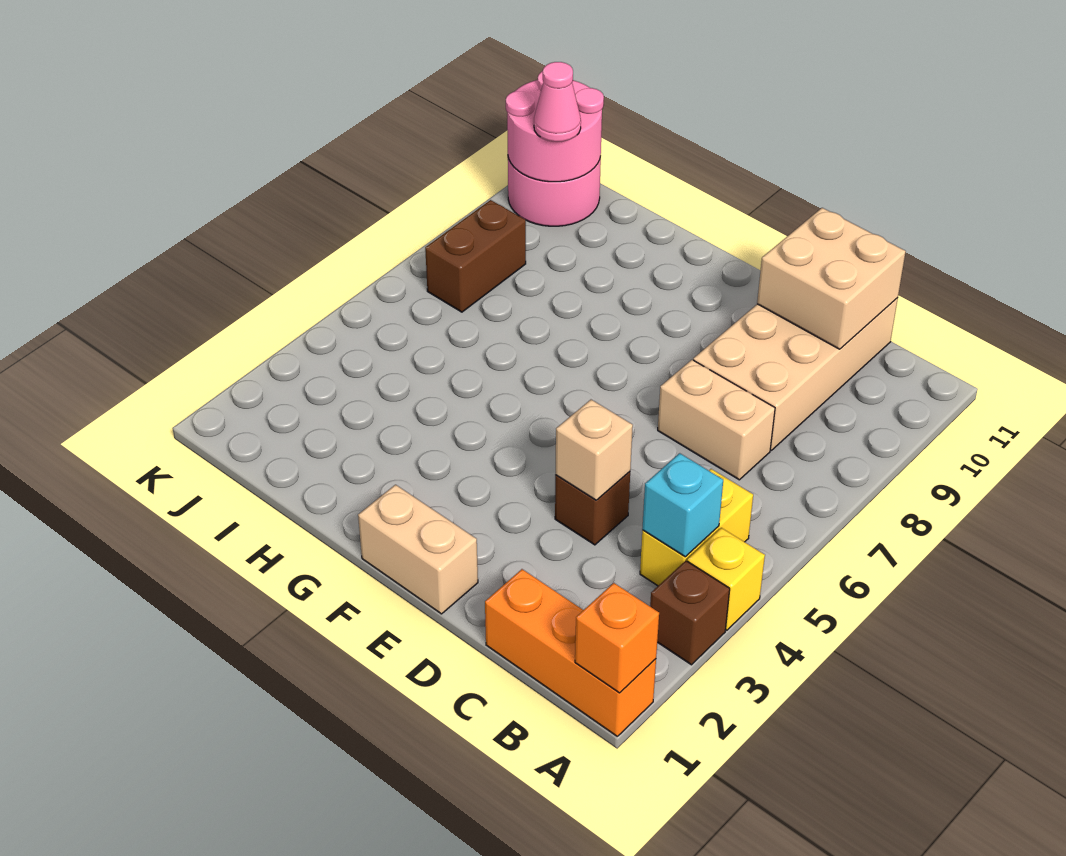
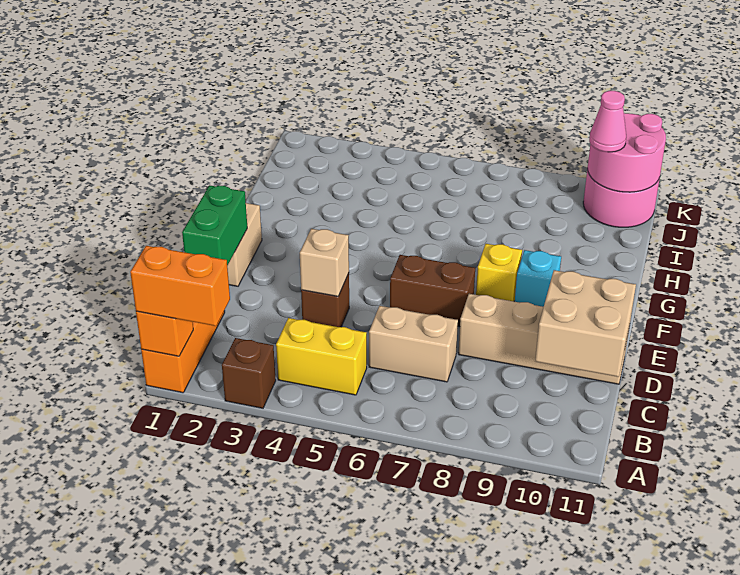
none -> orange brick A1:A2 level 3
yellow brick A4 level 1 -> yellow brick F8 level 1
cyan brick B4 level 2 -> cyan brick F9 level 1
tan brick C7:D7 level 1 -> tan brick C6:C7 level 1
tan brick C8:D11 level 1 -> tan brick D8:D11 level 1
none -> green brick D1:E1 level 2
brown brick J7:J8 level 1 -> brown brick E6:E7 level 1

